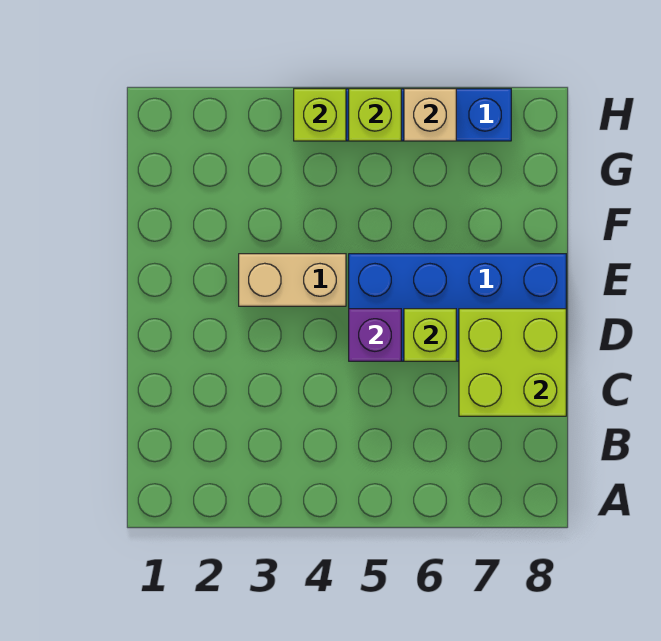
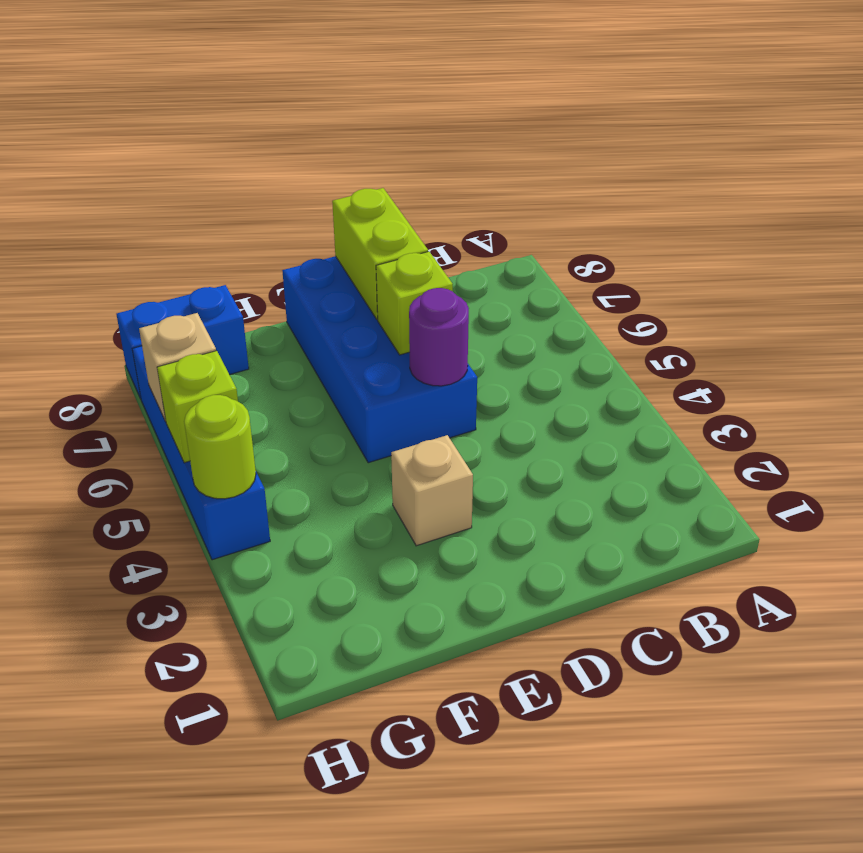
lime brick C7:D8 level 2 -> lime brick D7:D8 level 2
purple brick D5 level 2 -> purple round brick D5 level 2
tan brick E3:E4 level 1 -> tan brick E3 level 1
none -> blue brick G8:H8 level 1
lime brick H4 level 2 -> lime round brick H4 level 2

